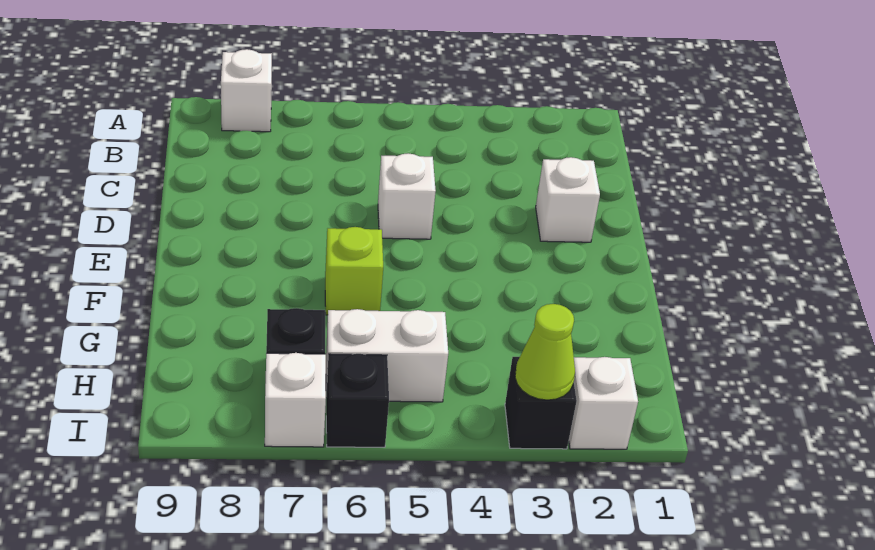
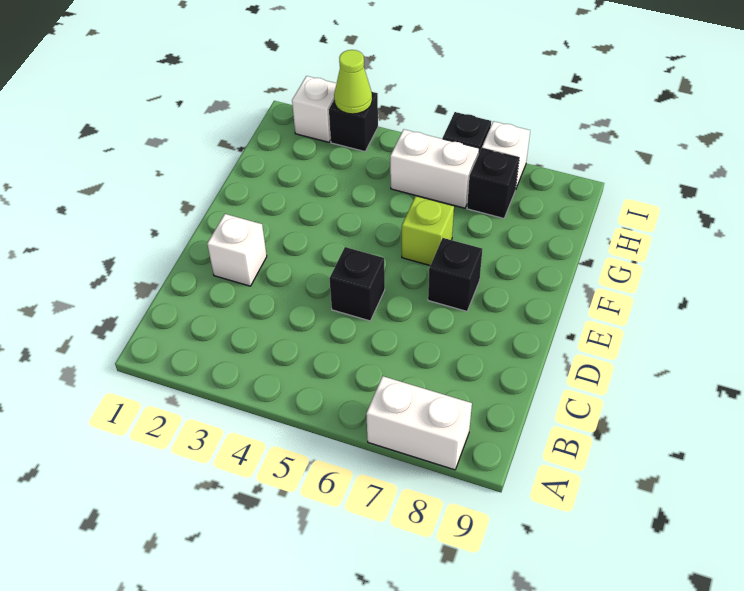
white brick A8 level 1 -> white brick A7:A8 level 1
white brick D5 level 1 -> black brick D5 level 1
none -> black brick E7 level 1

